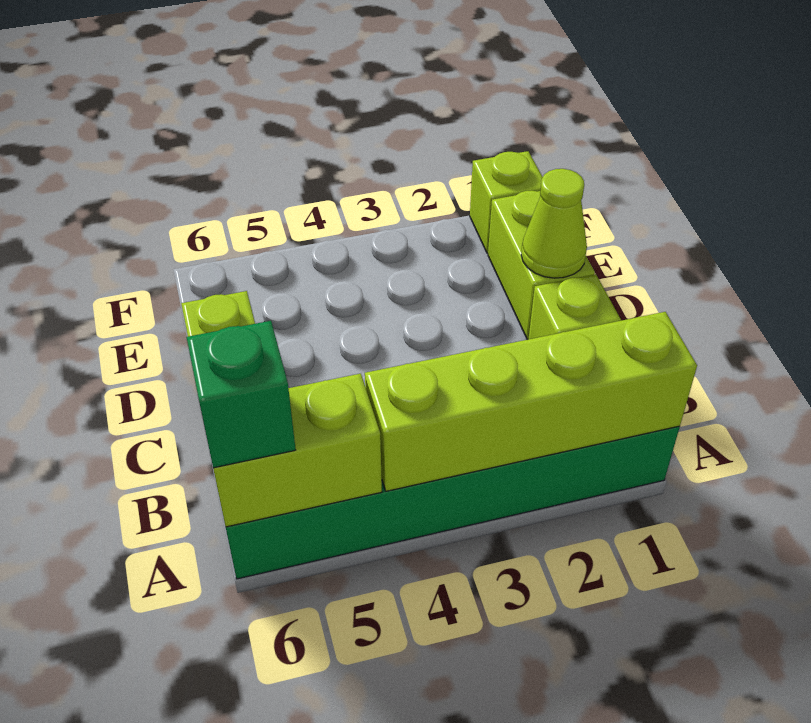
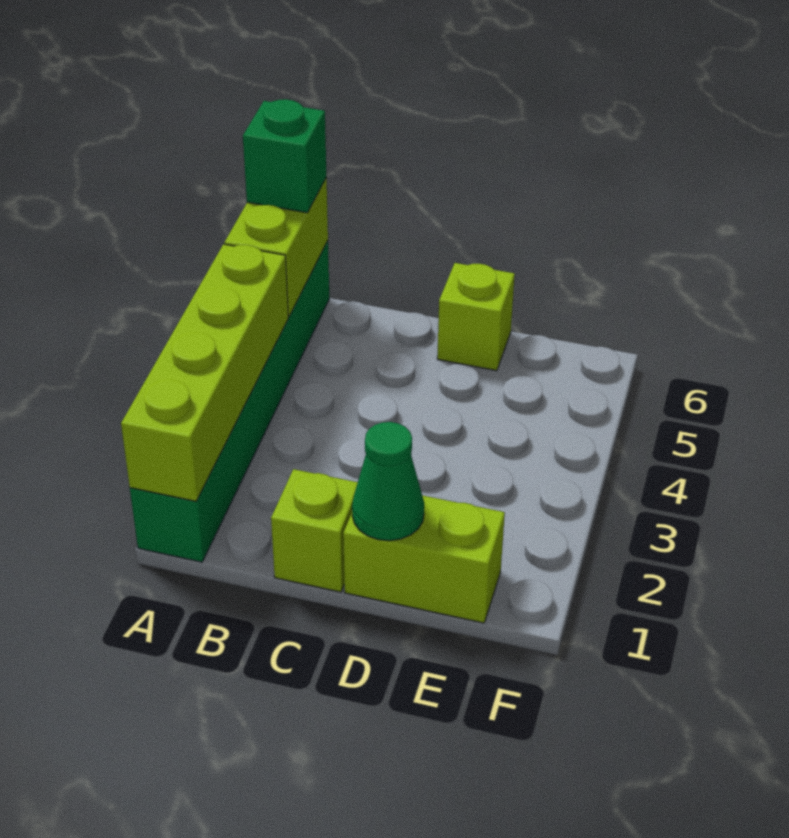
lime cone D1 level 2 -> green cone D1 level 2
lime brick F1 level 1 -> none

